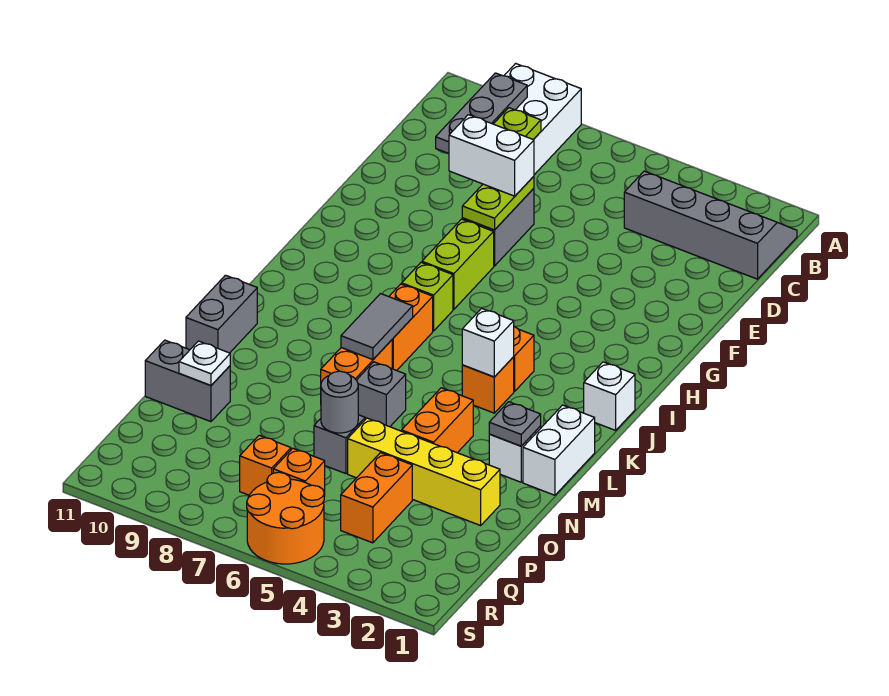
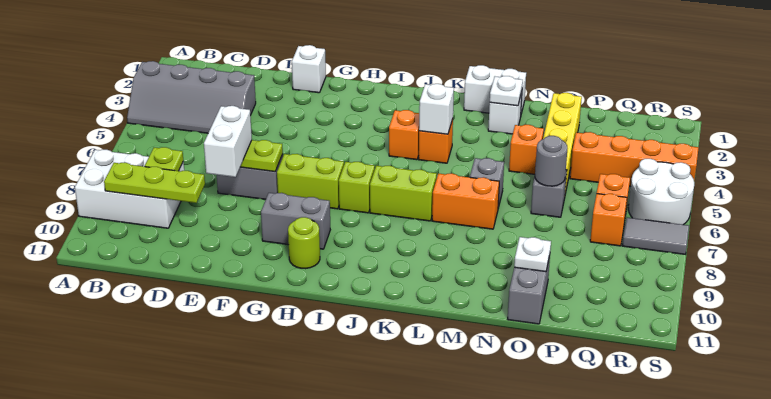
grey slope B1:C4 level 1 top C -> grey slope A3:D4 level 1 top 3
grey plate B9:D9 level 2 -> lime plate B9:D9 level 2
none -> lime round brick H10 level 1
white brick J1 level 1 -> white brick F1 level 1
orange brick J7:K7 level 1 -> lime brick J7:K7 level 1
grey tile K7:L7 level 2 -> grey tile R7:S7 level 1
grey brick L11:M11 level 1 -> grey brick G9:H9 level 1
grey plate M2 level 2 -> white plate M2 level 2
orange brick M4:N4 level 1 -> orange brick N4 level 1
orange brick P4:Q4 level 1 -> orange brick P4:S4 level 1
orange round brick R5:S6 level 1 -> white round brick R5:S6 level 1

